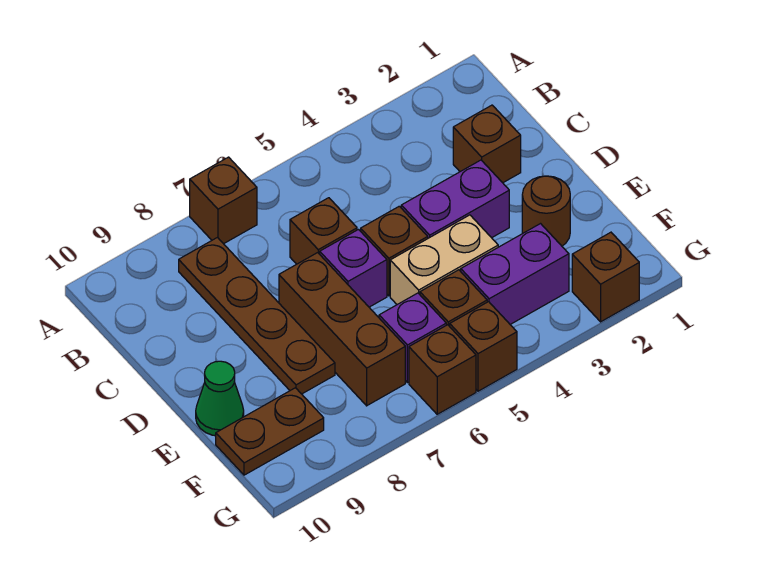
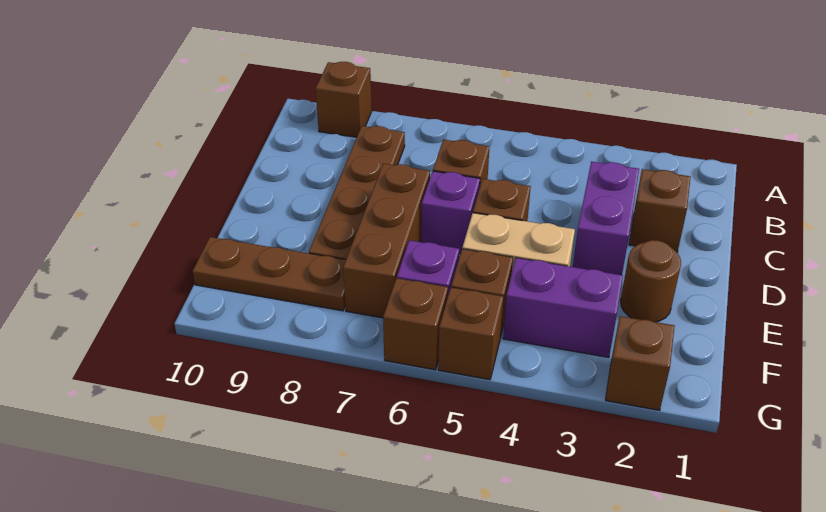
brown brick A7 level 1 -> brown brick A9 level 1
purple brick D3:D4 level 1 -> purple brick C3:D3 level 1
green cone E10 level 1 -> none
brown plate F9:F10 level 1 -> brown plate F8:F10 level 1

